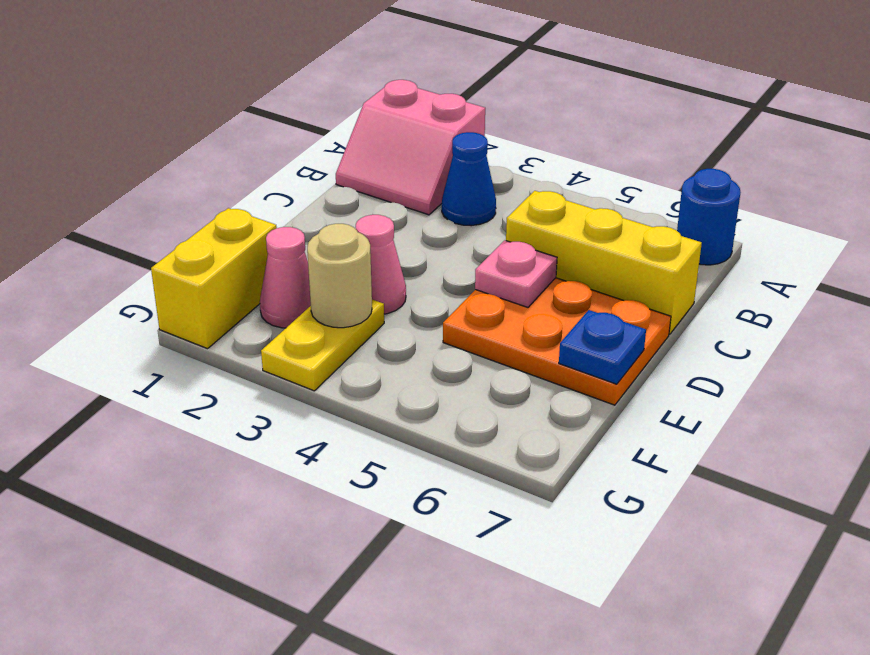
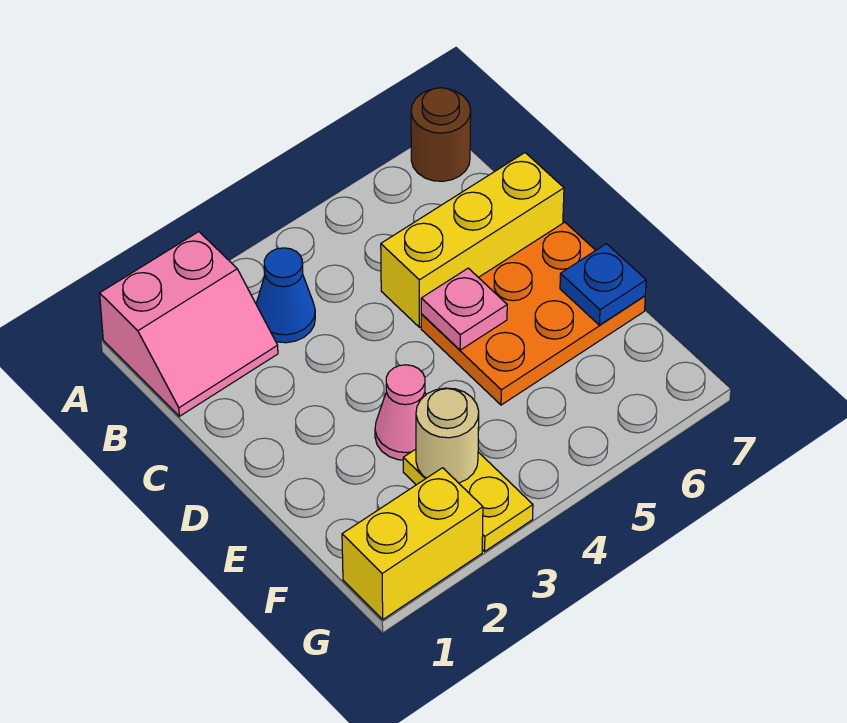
blue round brick A7 level 1 -> brown round brick A7 level 1
yellow brick F1:G1 level 1 -> yellow brick G1:G2 level 1
pink cone F2 level 1 -> none

